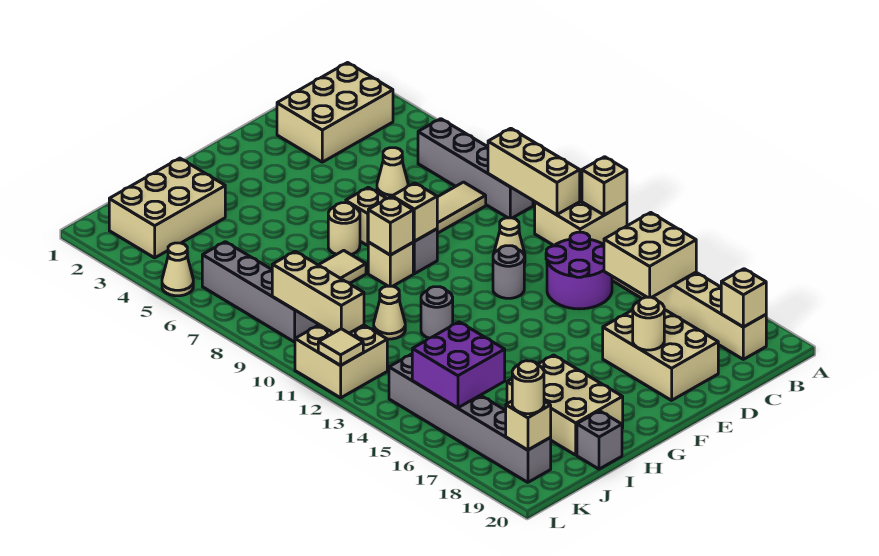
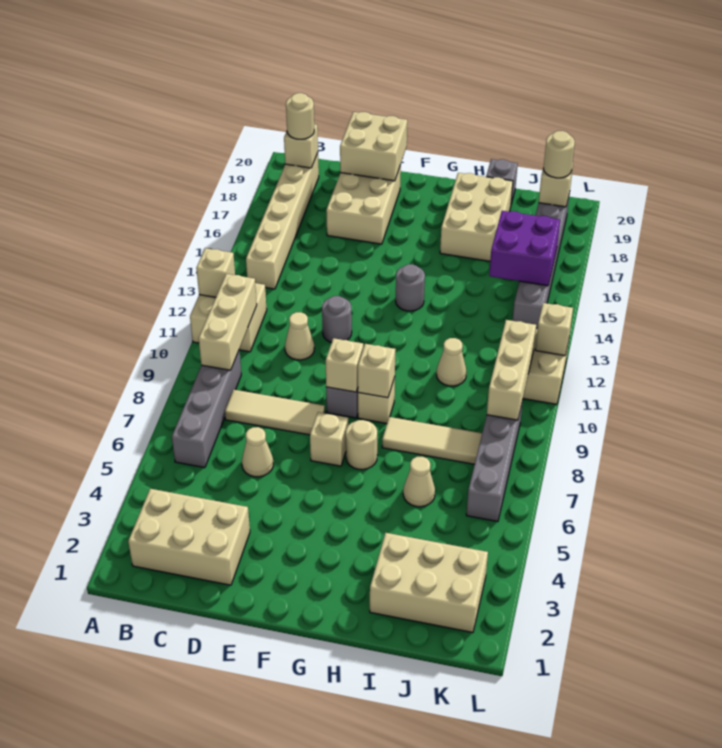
tan brick B15:C16 level 2 -> tan brick D19:E20 level 2
purple round brick C13:D14 level 1 -> none
tan round brick E18 level 2 -> tan round brick B19 level 3
grey round brick H12 level 1 -> grey round brick G14 level 1
tan cone L5 level 1 -> tan cone I6 level 1
tan tile L12 level 2 -> tan brick L12 level 2

